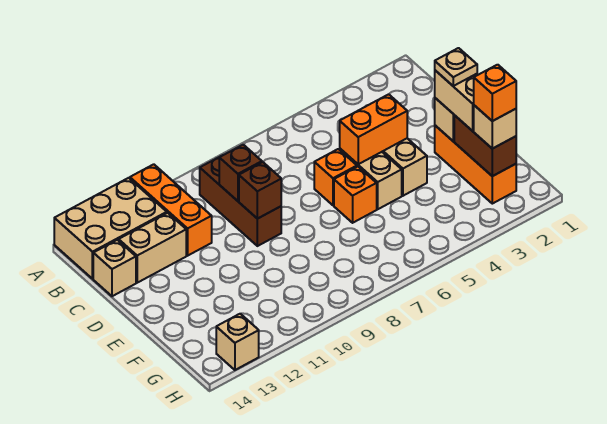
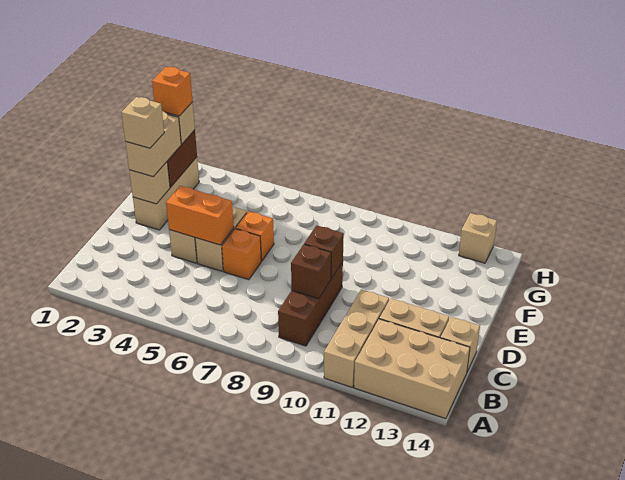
orange brick A11:C11 level 1 -> tan brick A11:C11 level 1
orange brick E2:G2 level 1 -> tan brick E2:G2 level 1
tan plate E2 level 4 -> tan brick E2 level 4

